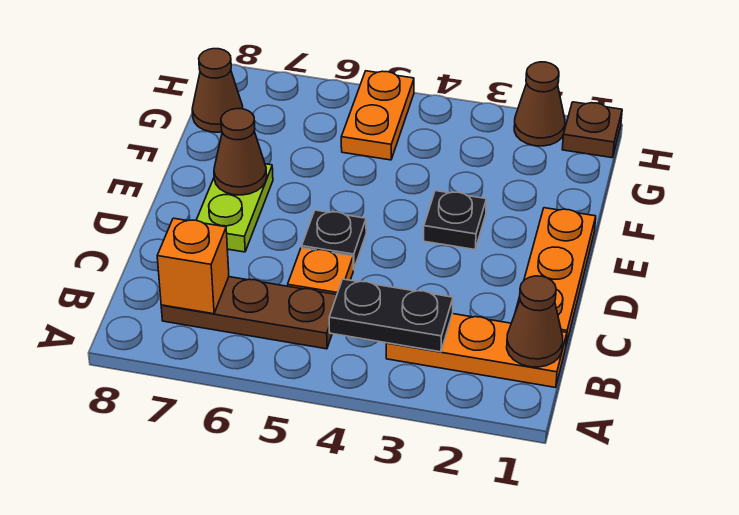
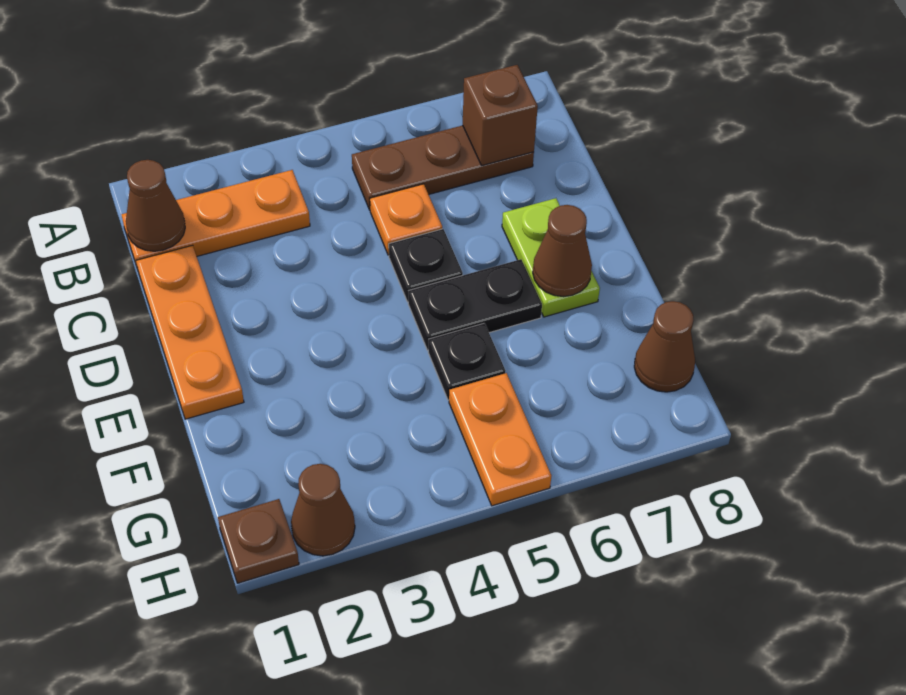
black plate B3:B4 level 2 -> black plate E5:E6 level 1
orange brick B7 level 2 -> brown brick B7 level 2
black plate E3 level 1 -> black plate F5 level 1

